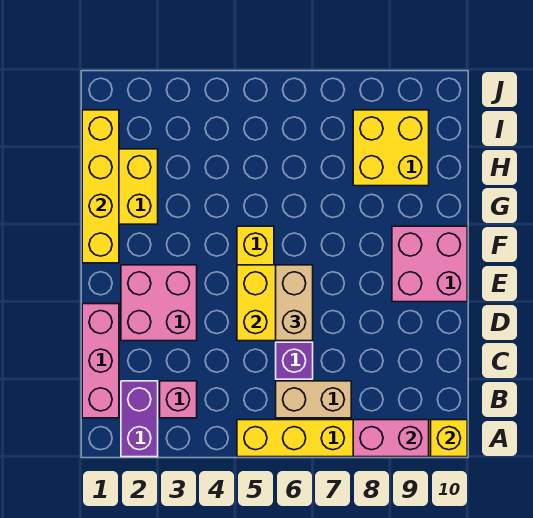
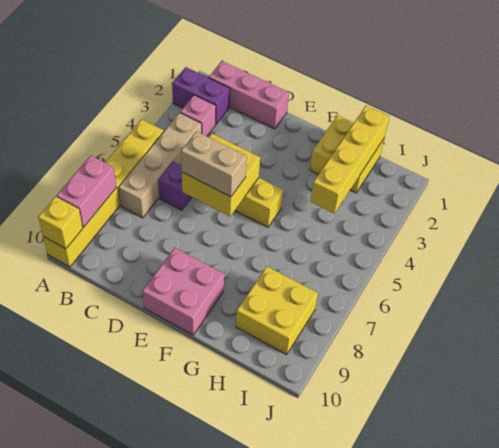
tan brick B6:B7 level 1 -> tan brick B4:B7 level 1
pink brick D2:E3 level 1 -> none
yellow brick F1:I1 level 2 -> yellow brick H1:H4 level 2

